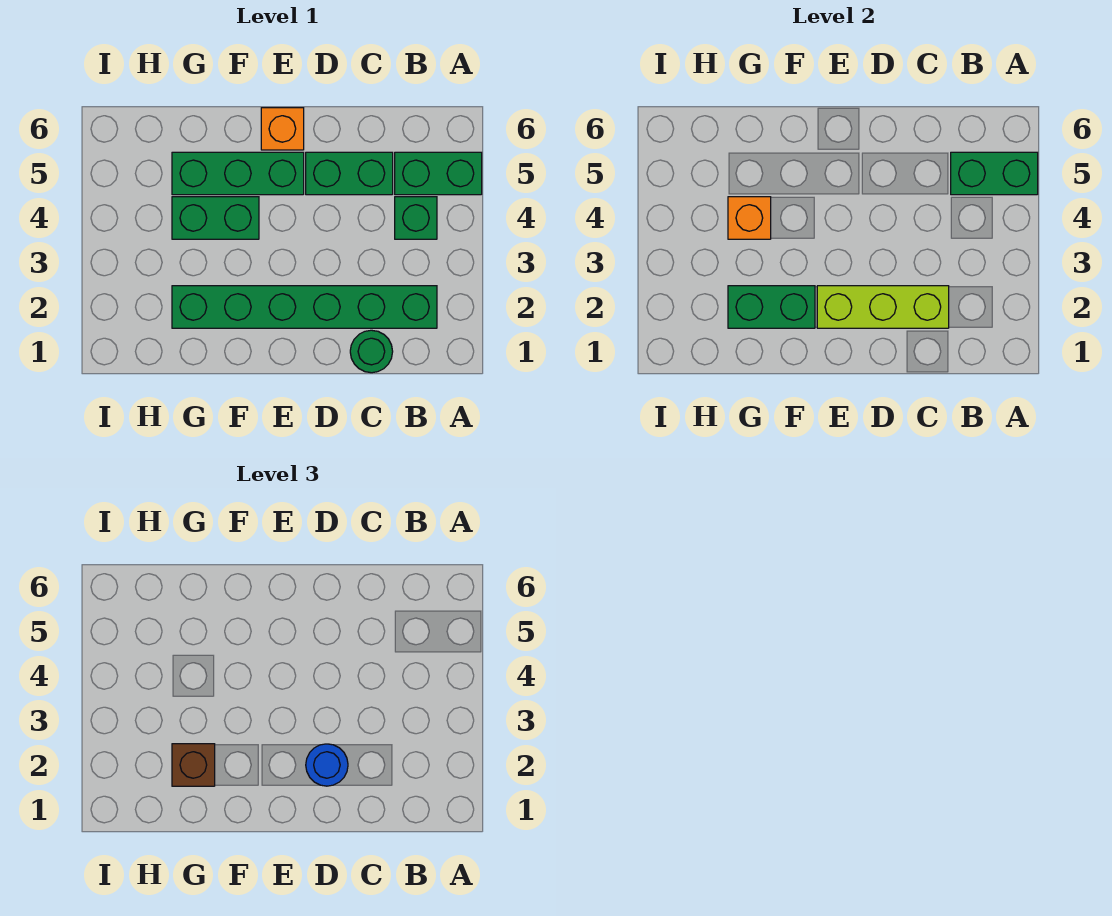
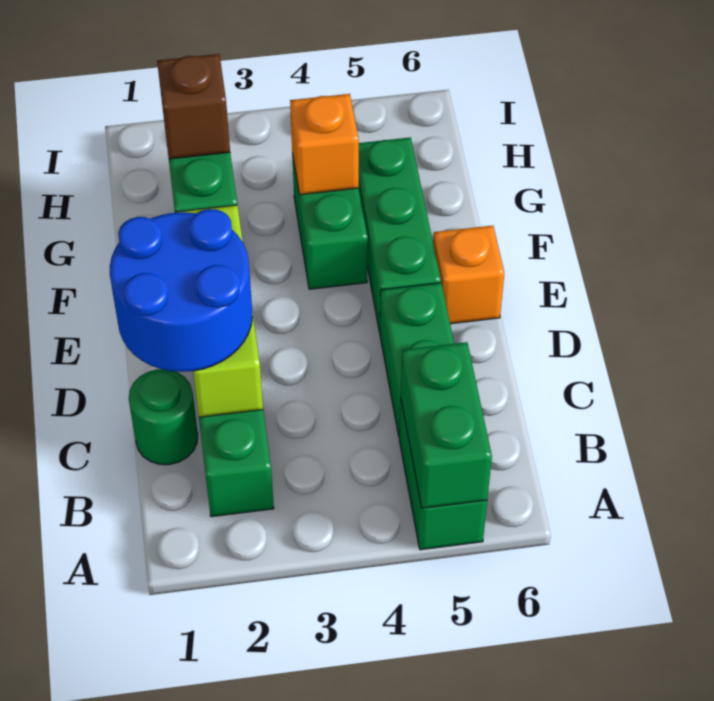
green brick B4 level 1 -> none
blue round brick D2 level 3 -> blue round brick C1:D2 level 3

